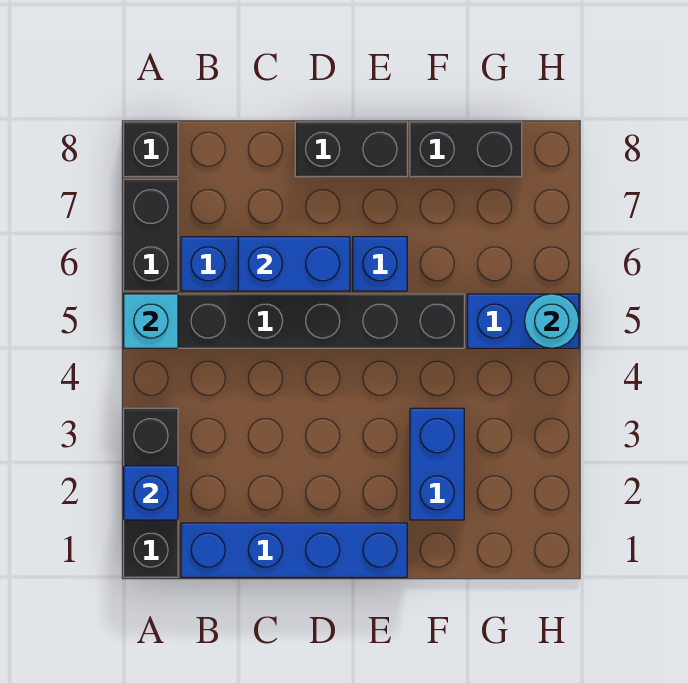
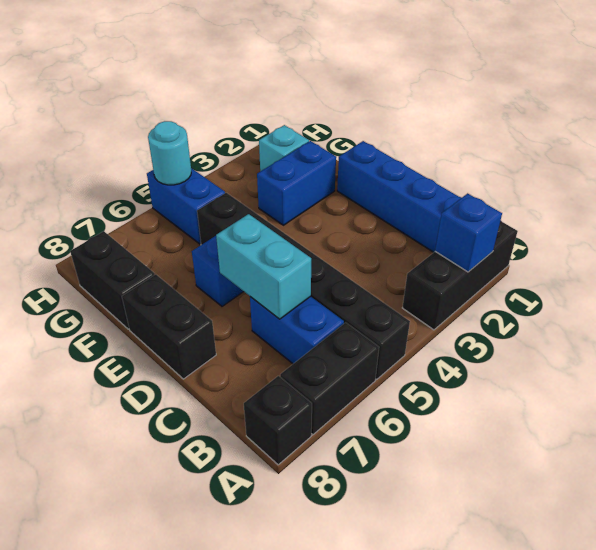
cyan brick A5 level 2 -> cyan brick G2 level 1
blue brick C6:D6 level 2 -> cyan brick C6:D6 level 2

